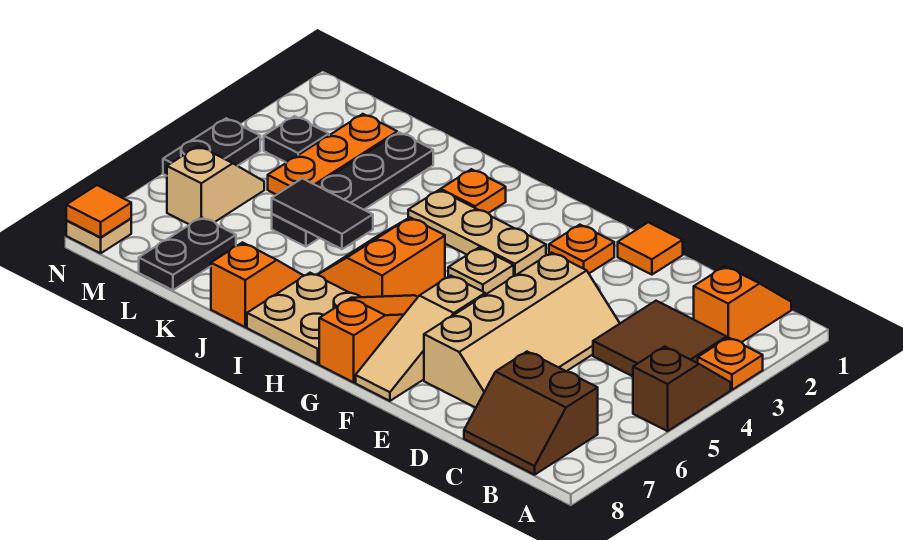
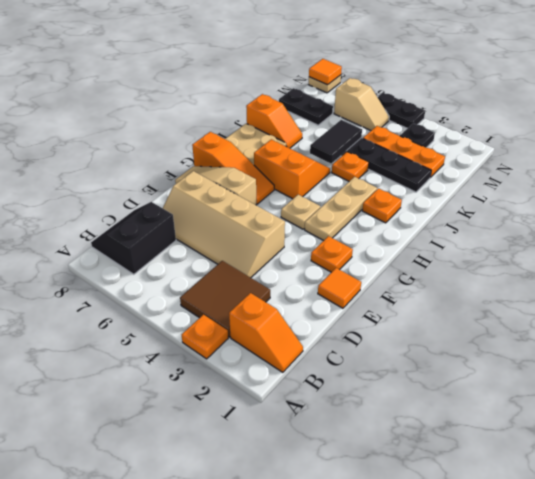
brown slope A4:A5 level 1 top 5 -> none
brown slope B7:C8 level 1 top 7 -> black slope B7:C8 level 1 top 7
none -> orange plate J4 level 1

